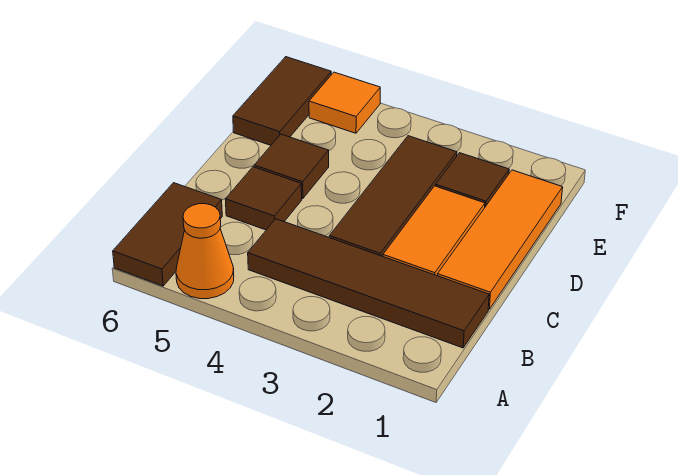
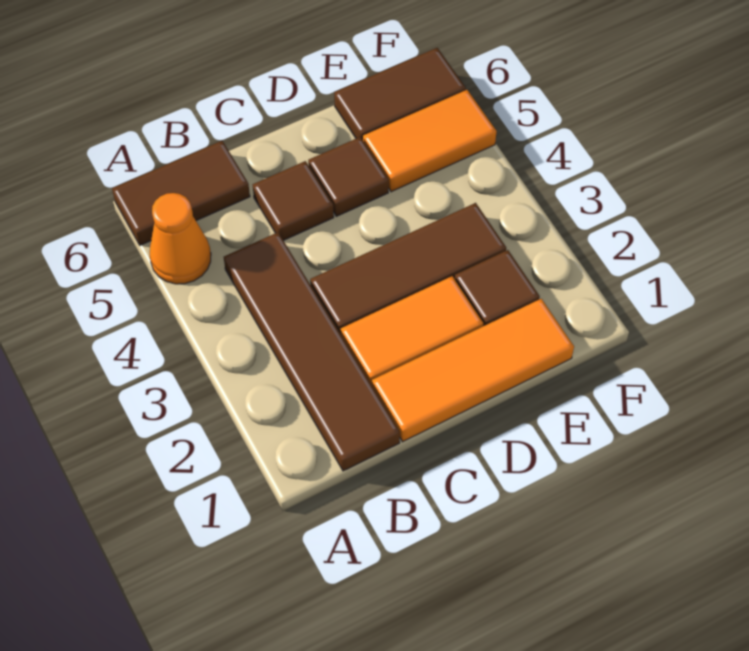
orange tile F5 level 1 -> orange tile E5:F5 level 1

